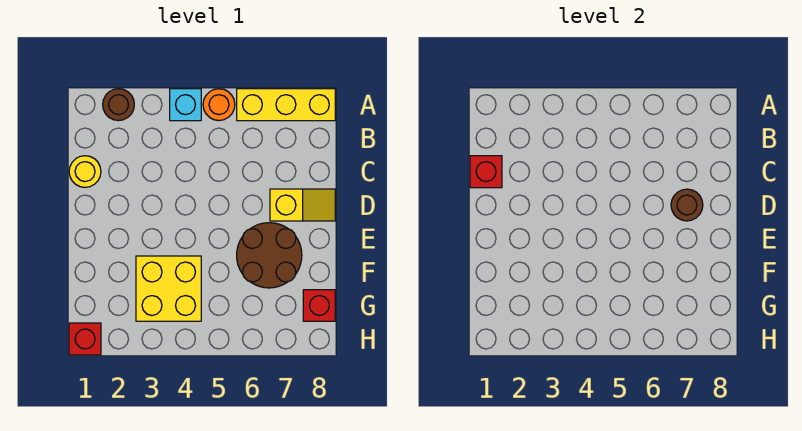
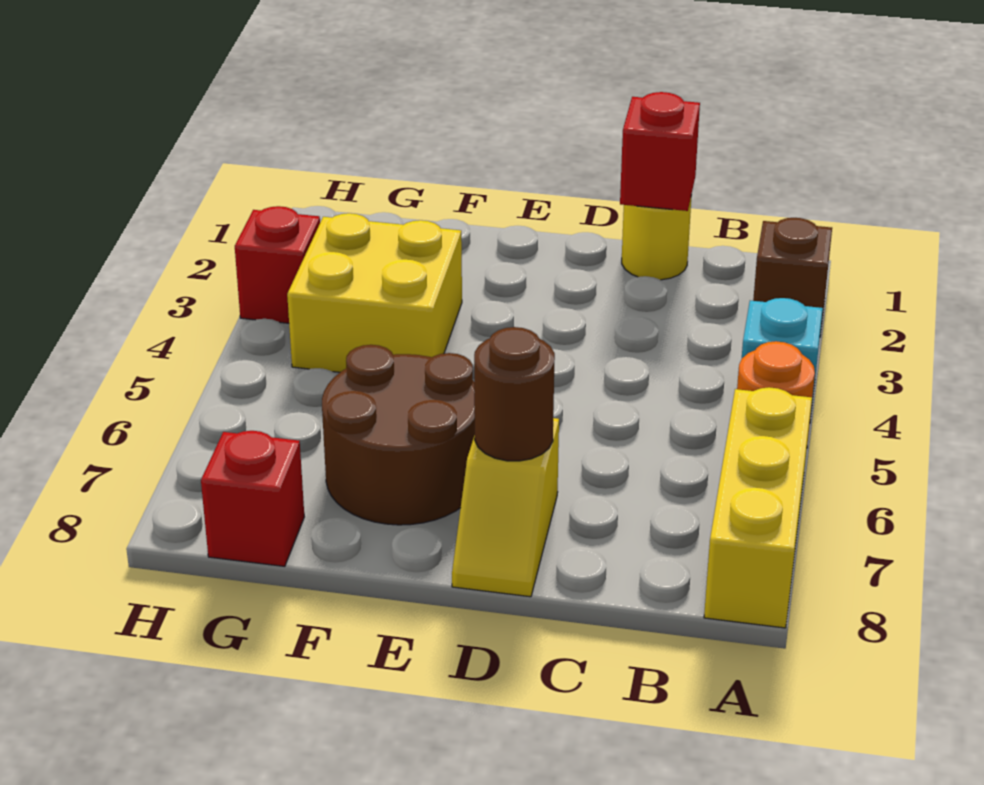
brown round brick A2 level 1 -> brown brick A2 level 1
red brick H1 level 1 -> red brick H3 level 1

